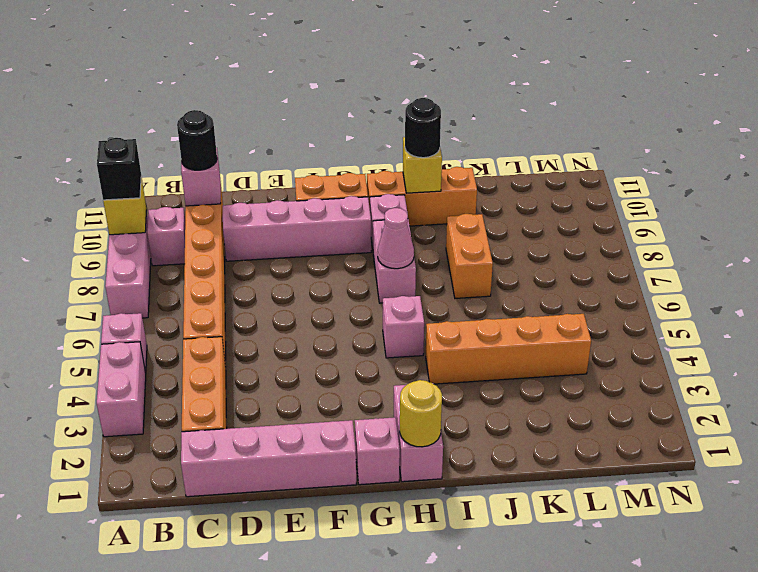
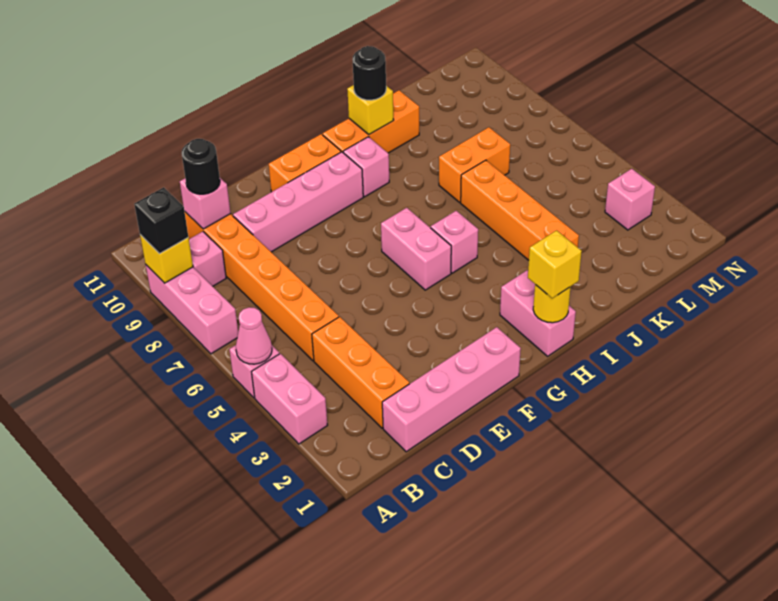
pink brick G1 level 1 -> pink brick M3 level 1
none -> yellow brick H1 level 3
pink brick H7:H8 level 1 -> pink brick G5:G6 level 1
pink cone H7 level 2 -> pink cone A5 level 2
orange brick I4:L4 level 1 -> orange brick J3:J6 level 1
orange brick J7:J8 level 1 -> orange brick J7:K7 level 1

